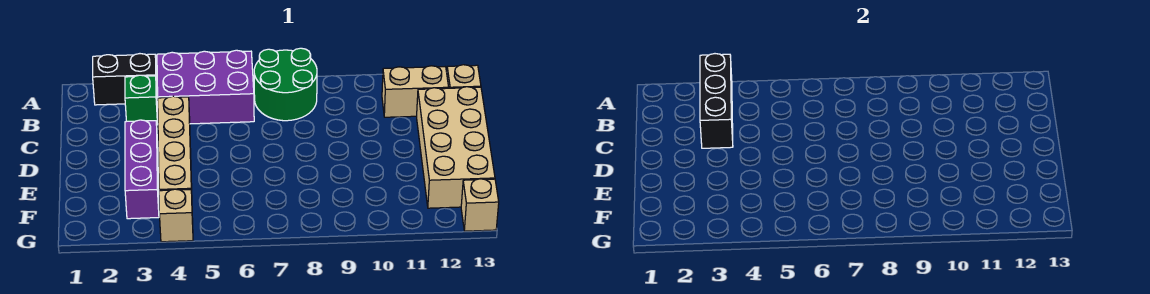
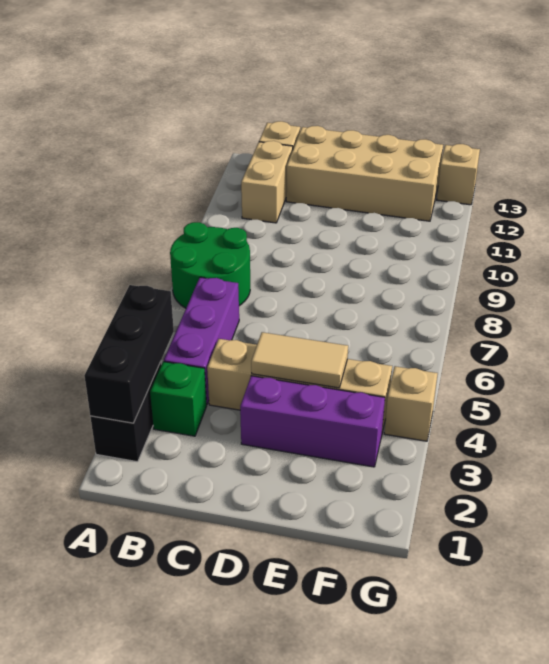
black brick A3:C3 level 2 -> black brick A2:A4 level 2
purple brick A4:B6 level 1 -> purple brick B4:B6 level 1
none -> tan tile D4:E4 level 2

